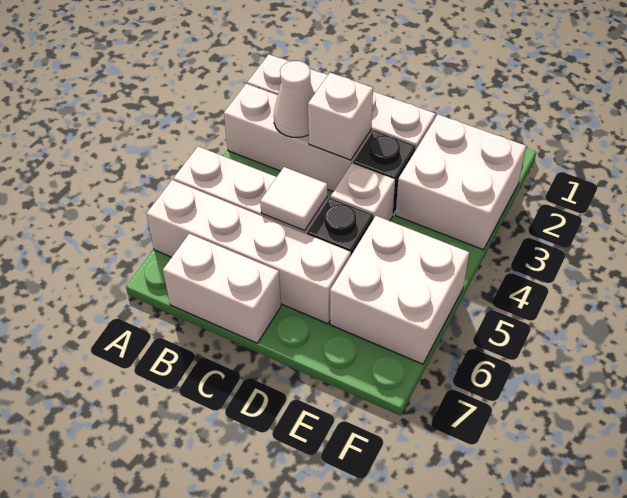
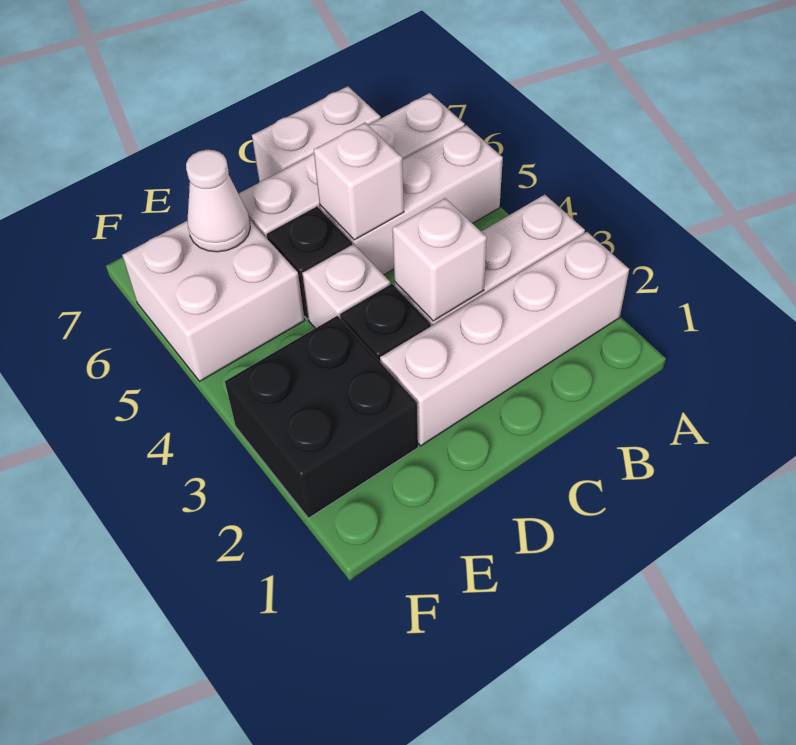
white cone B3 level 2 -> white cone E6 level 2
white tile C5 level 2 -> white brick C5 level 2
white brick E2:F3 level 1 -> black brick E2:F3 level 1

